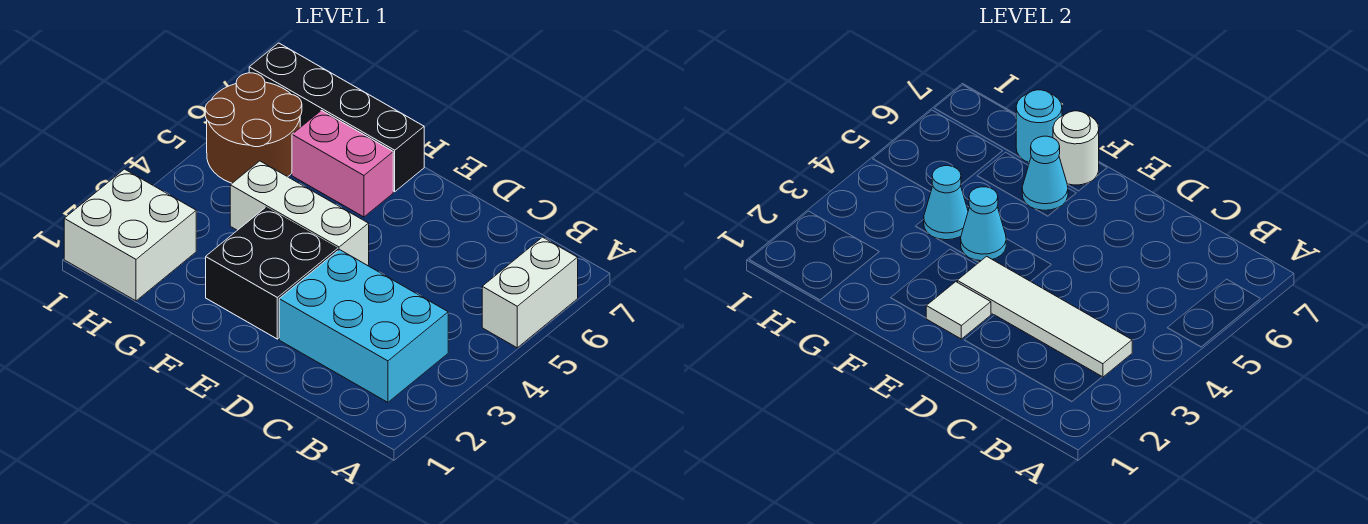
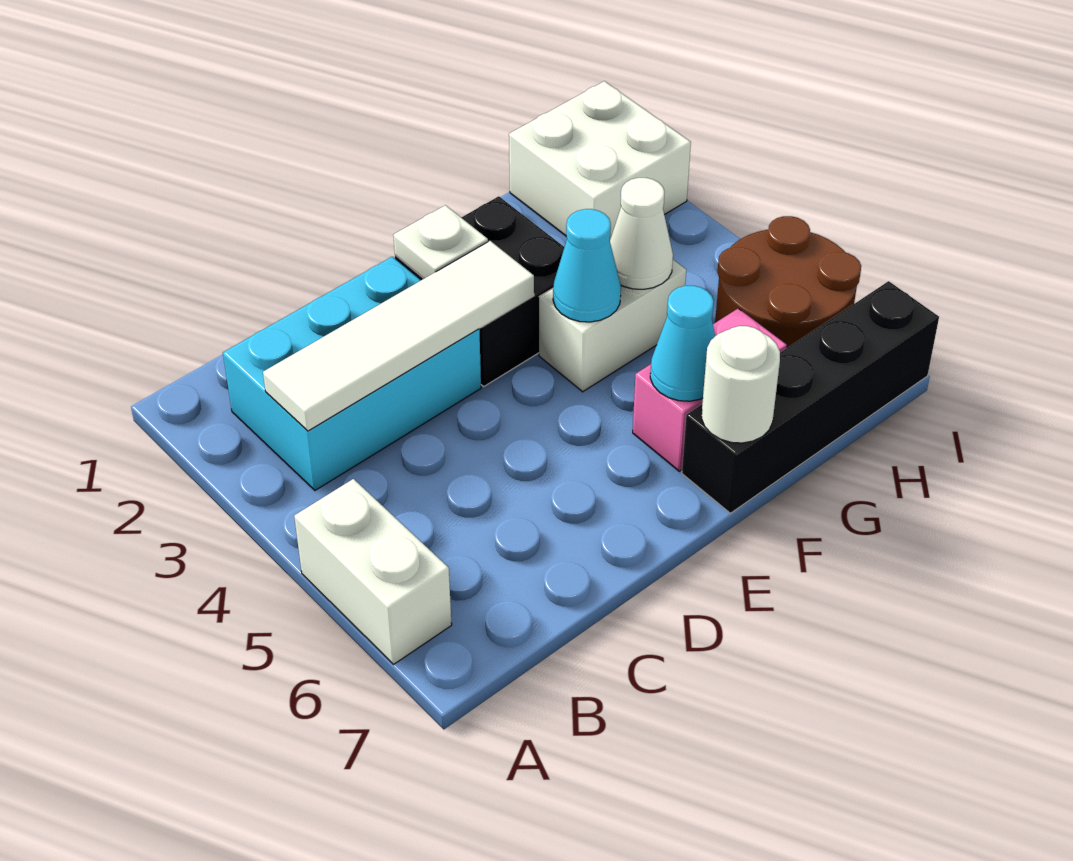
white tile E2 level 2 -> white plate E2 level 2
white brick E4:G4 level 1 -> white brick F4:G4 level 1
cyan cone G4 level 2 -> white cone G4 level 2
cyan round brick G7 level 2 -> none

